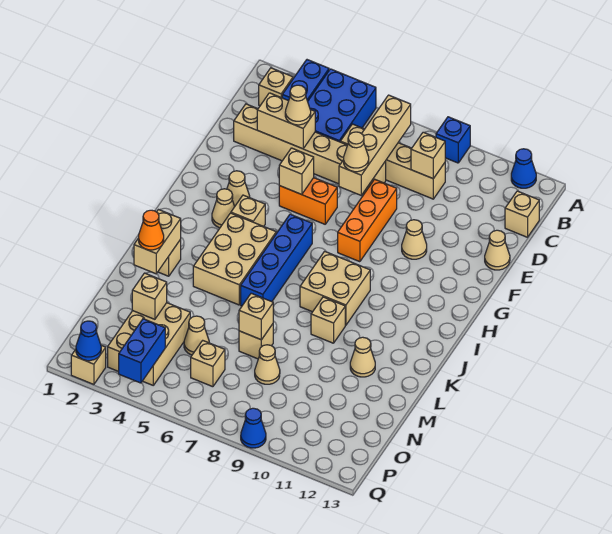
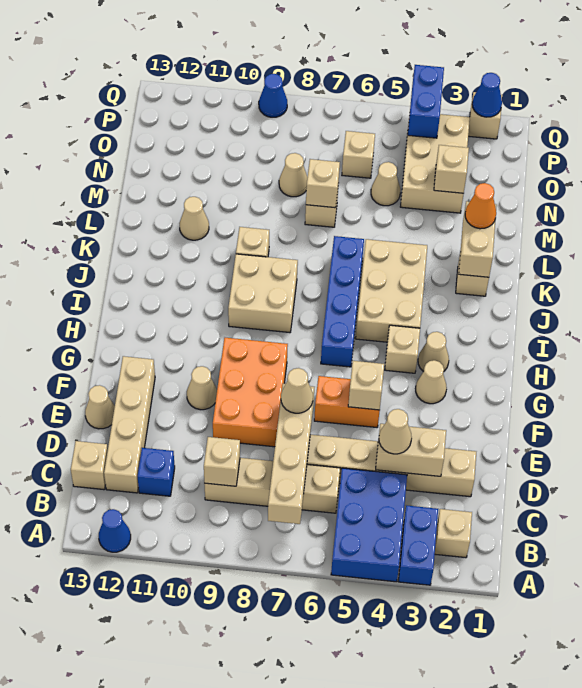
blue brick A9 level 1 -> blue brick C11 level 1
none -> tan brick C12:F12 level 1
orange brick E8:G8 level 1 -> orange brick E8:G9 level 1

